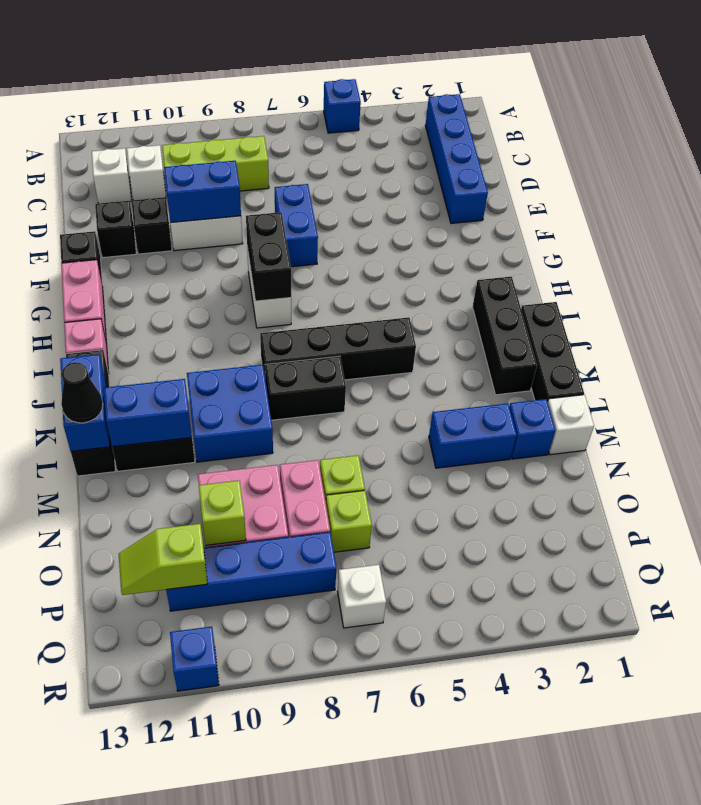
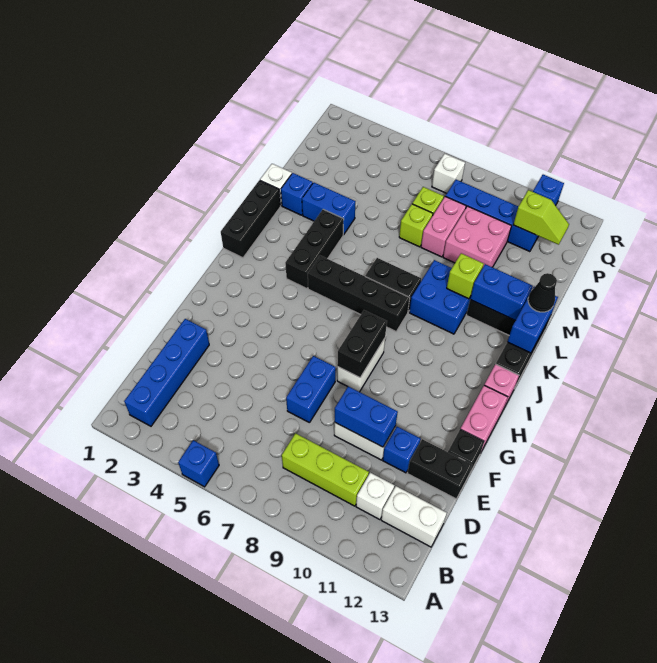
white brick C12 level 1 -> white brick C12:C13 level 1
black brick E11 level 1 -> blue brick E11 level 1
black brick E12 level 1 -> black brick E12:E13 level 1
black brick I2:K2 level 1 -> black brick J4:L4 level 1
lime brick O10 level 2 -> lime brick L10 level 2

